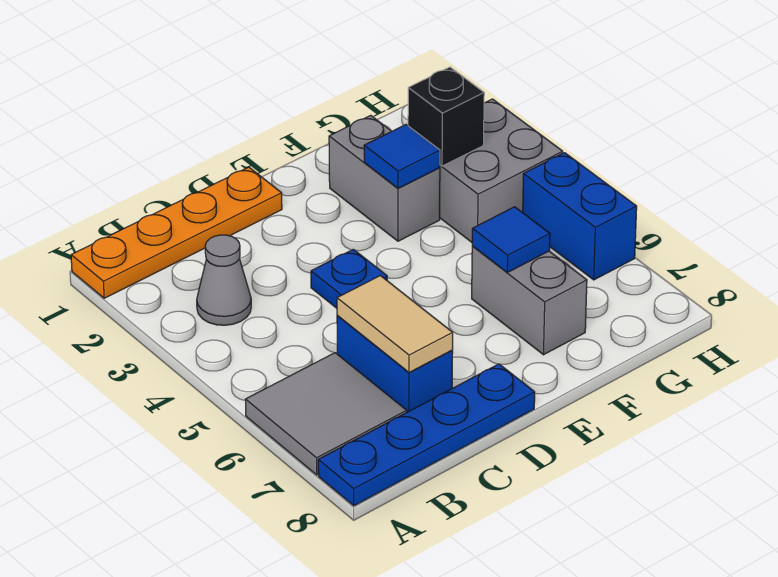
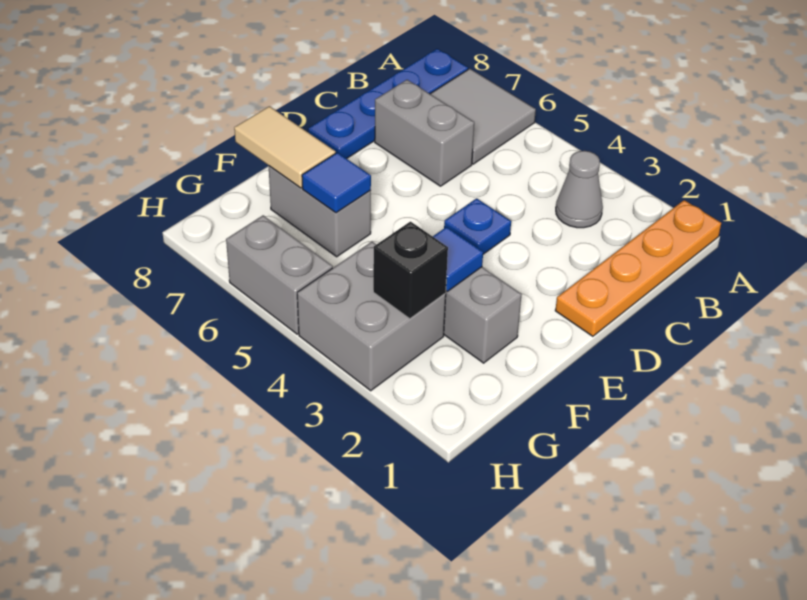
blue brick C6:C7 level 1 -> grey brick C6:C7 level 1
tan tile C6:C7 level 2 -> tan tile F7:F8 level 2
blue brick H5:H6 level 1 -> grey brick H5:H6 level 1

